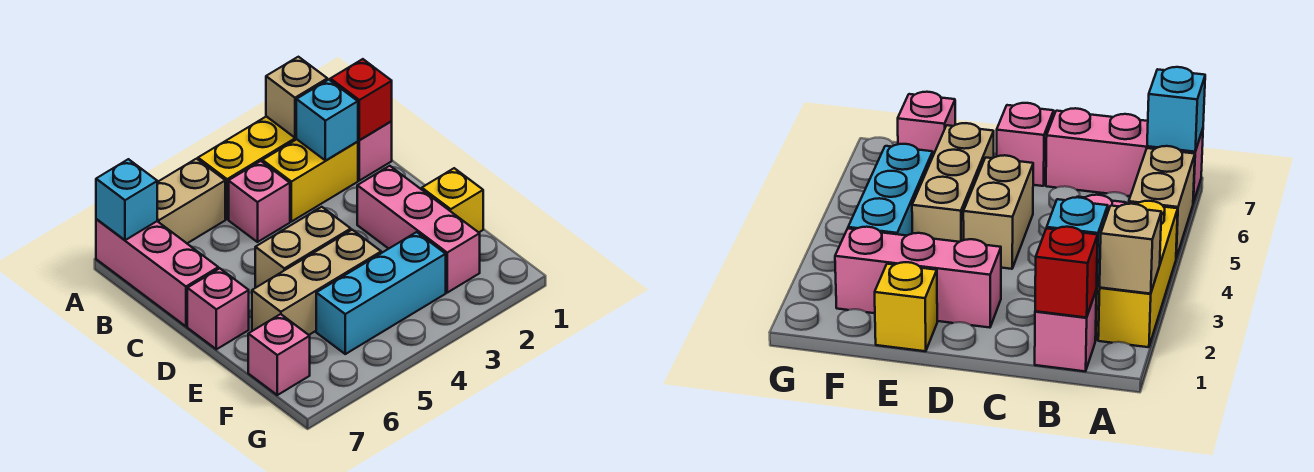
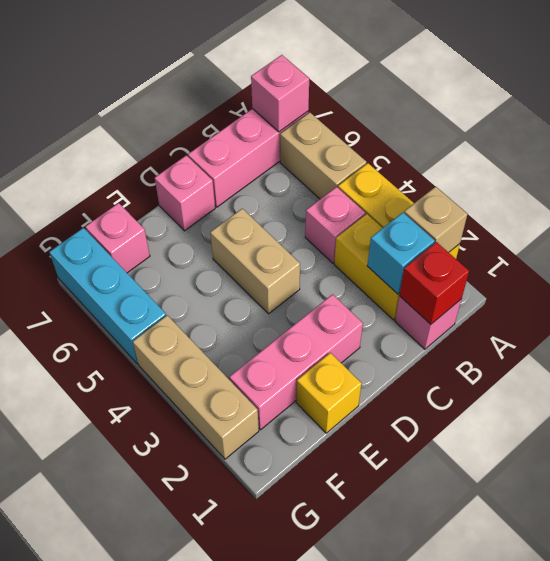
cyan brick A7 level 2 -> pink brick A7 level 2
tan brick E4:E6 level 1 -> tan brick G2:G4 level 1
cyan brick F3:F5 level 1 -> cyan brick G5:G7 level 1

